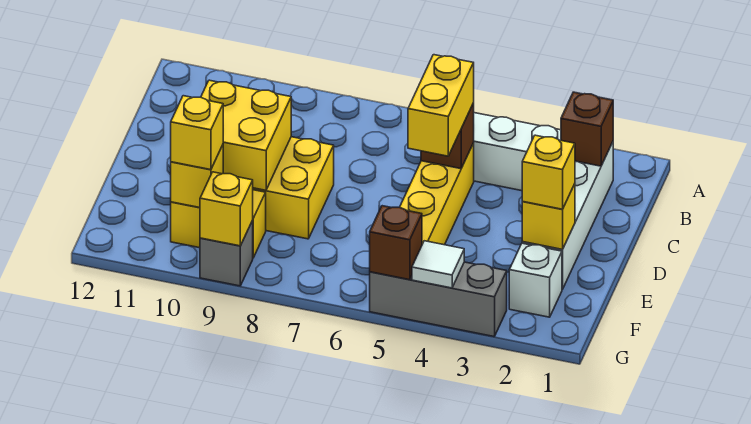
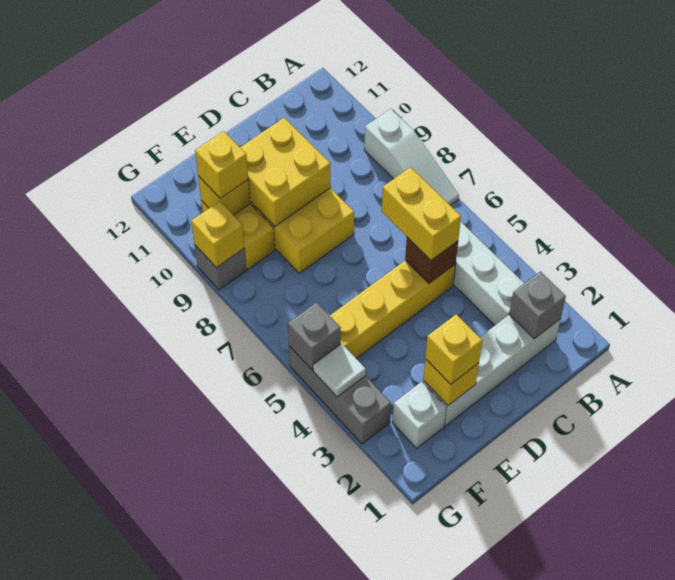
none -> white slope A7:A9 level 1 top 9
brown brick B2 level 2 -> grey brick B2 level 2
yellow brick C5:D5 level 3 -> yellow brick C5:C6 level 3
brown brick G5 level 2 -> grey brick G5 level 2

